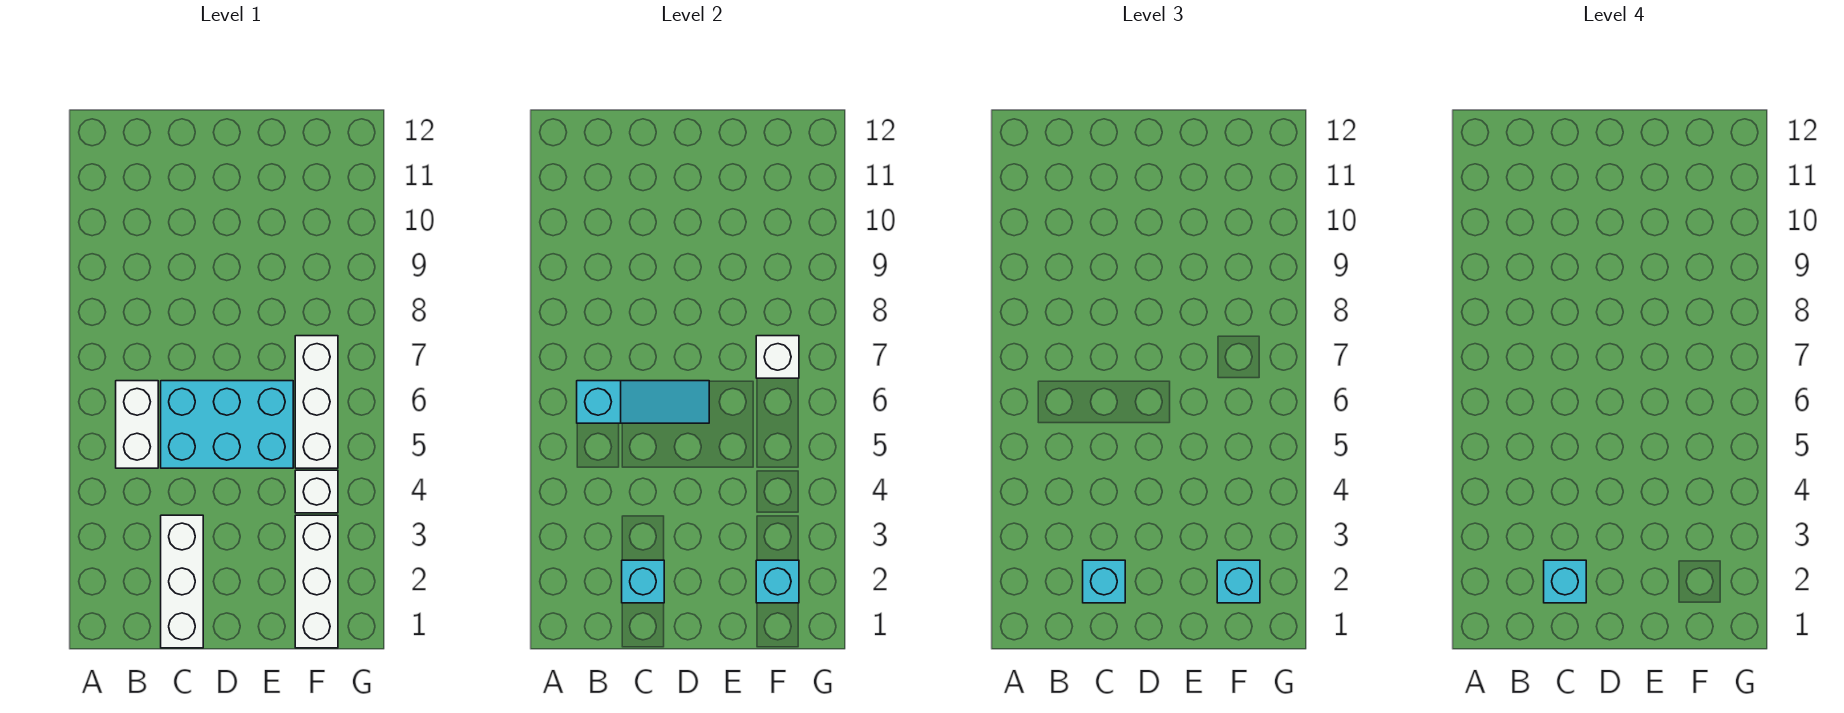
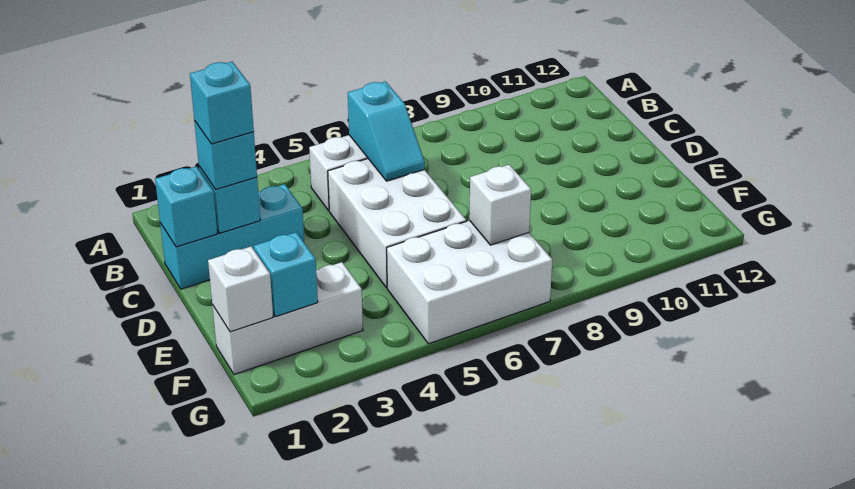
cyan slope B6:D6 level 2 top B -> cyan slope B6:C6 level 2 top B
white brick C1:C3 level 1 -> cyan brick C1:C3 level 1
cyan brick C5:E6 level 1 -> white brick C5:E6 level 1
cyan brick F2 level 3 -> cyan brick C1 level 2
white brick F4 level 1 -> white brick F1 level 2
white brick F5:F7 level 1 -> white brick F5:G7 level 1

